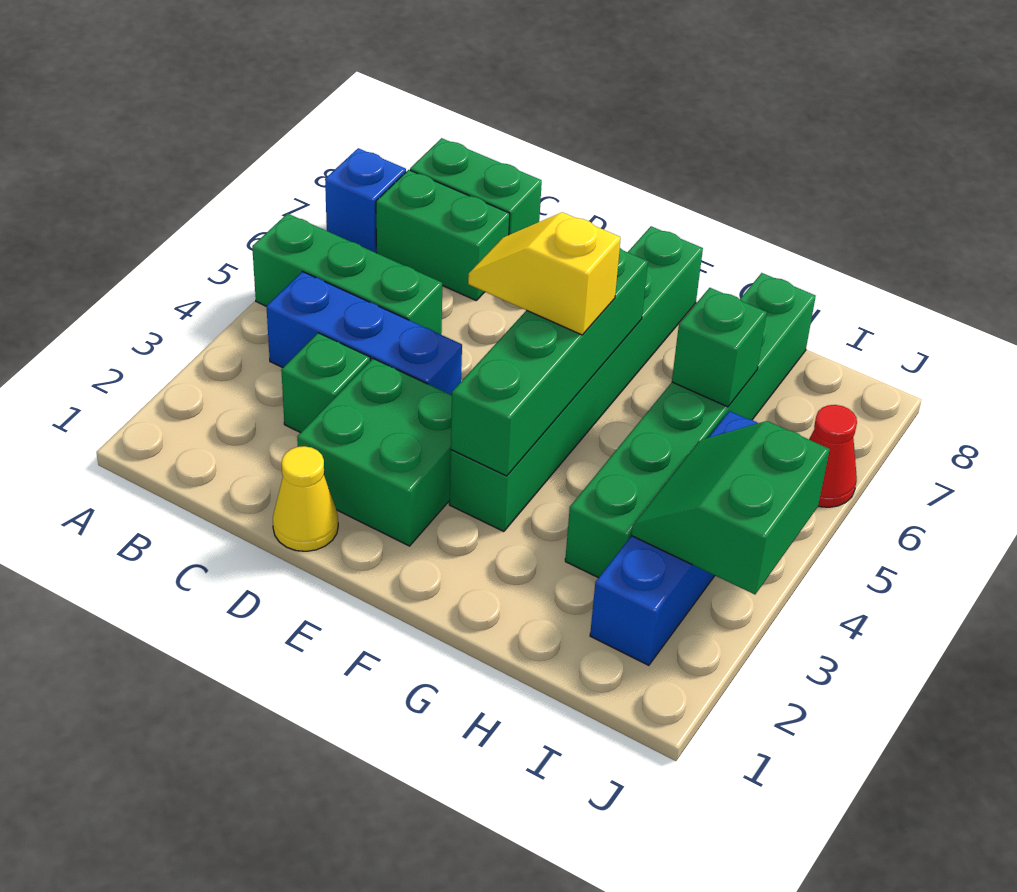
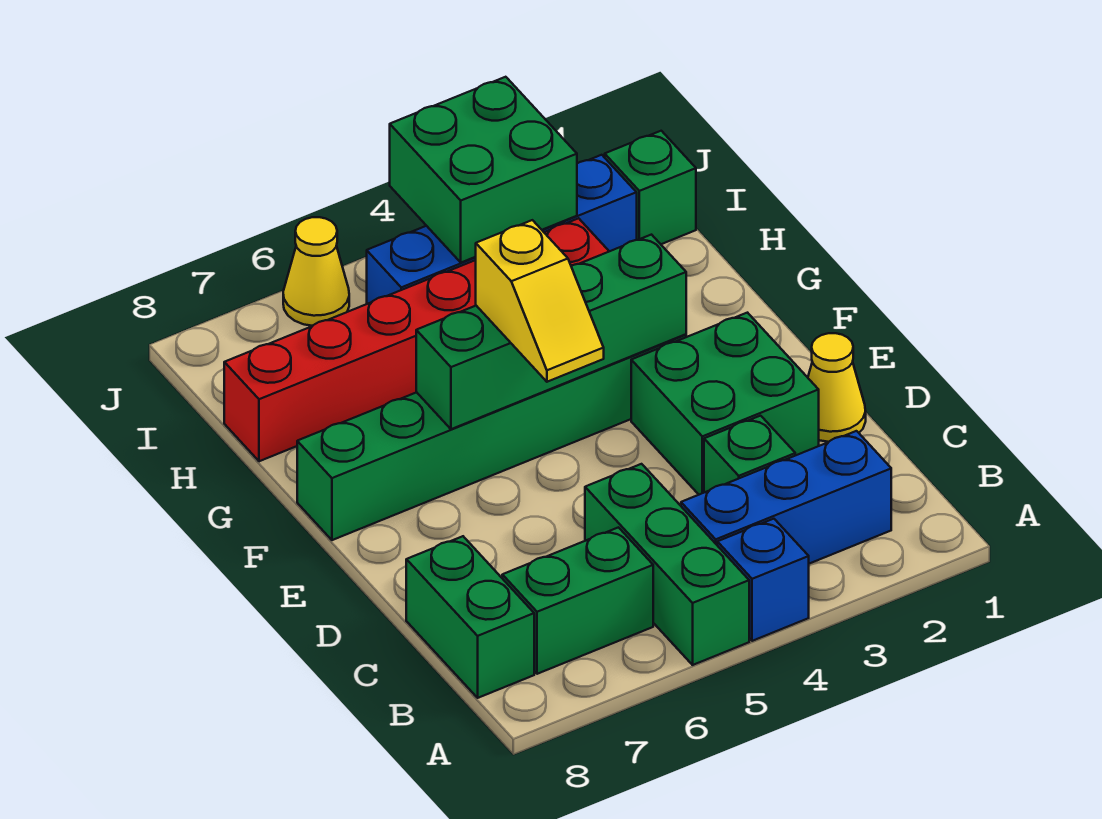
blue brick A7 level 1 -> blue brick A4 level 1
blue brick B4:D4 level 1 -> blue brick B2:B4 level 1
green brick B7:C7 level 1 -> green brick B6:B7 level 1
green brick H3:H8 level 1 -> red brick H3:H8 level 1
green brick H6 level 2 -> green brick I1 level 1
green slope I3:J4 level 2 top J -> green brick I3:J4 level 2
red cone J6 level 1 -> yellow cone J6 level 1

